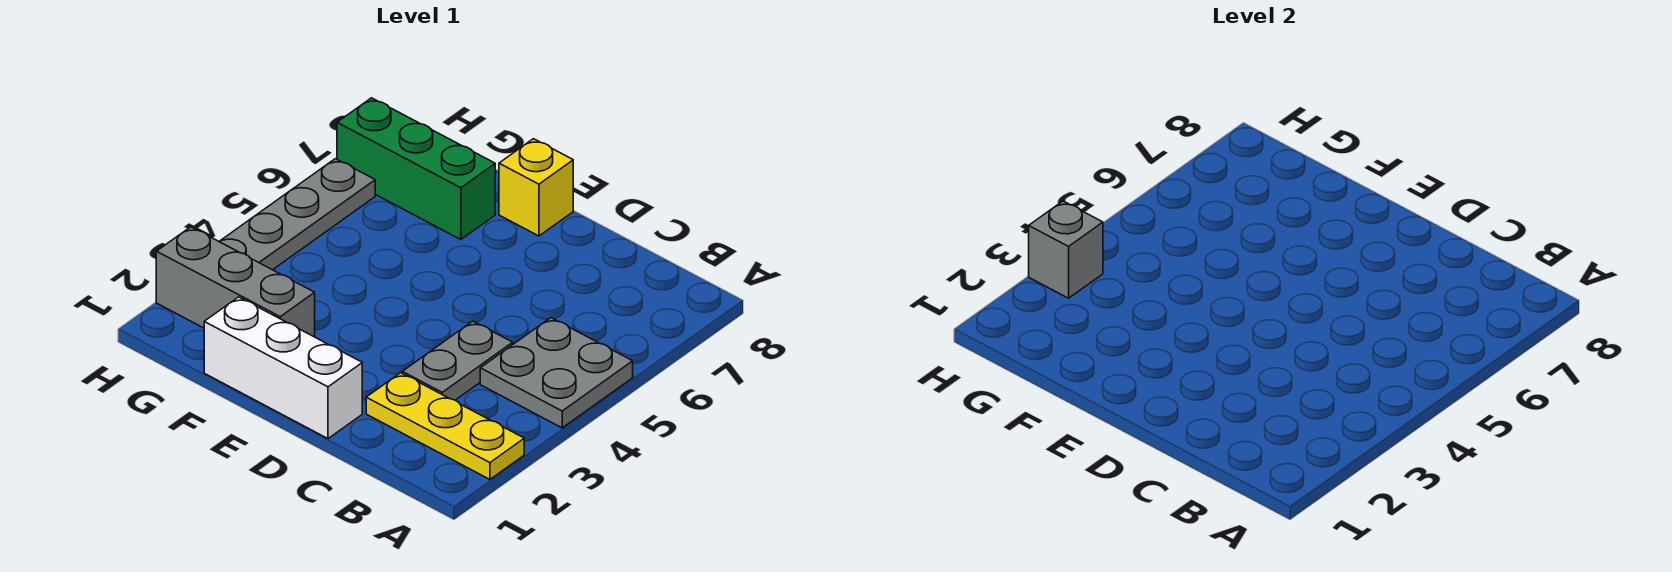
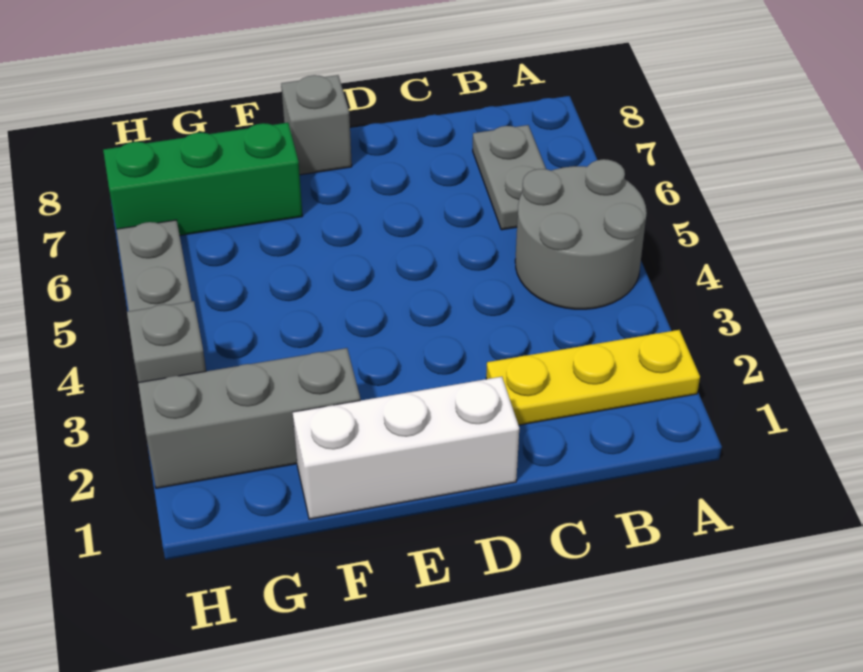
grey plate A4:B5 level 1 -> grey round brick A4:B5 level 1
grey plate C3:C4 level 1 -> grey plate B6:B7 level 1
yellow brick E8 level 1 -> grey brick E8 level 1

